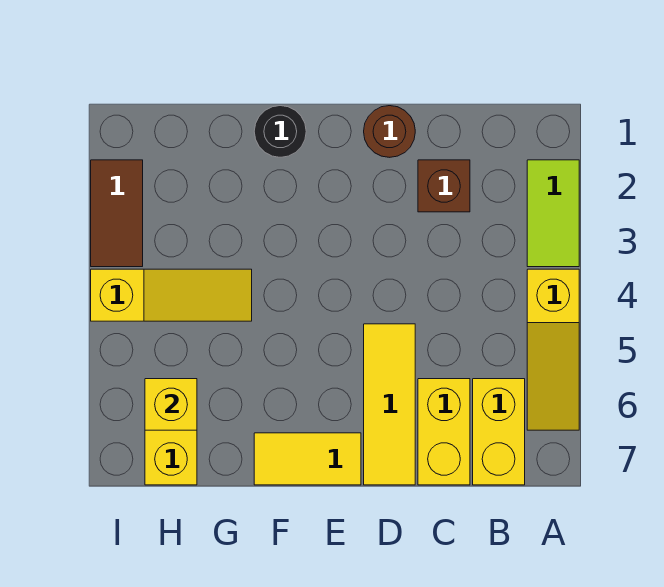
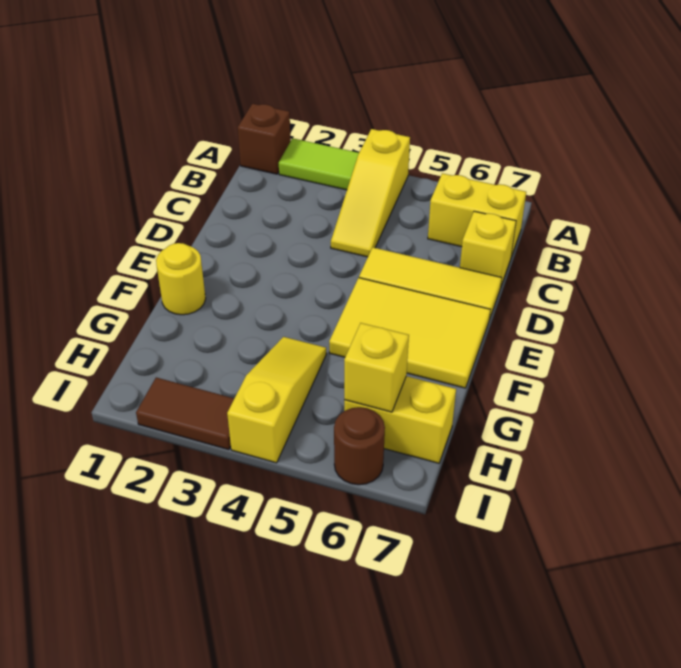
yellow slope A4:A6 level 1 top 4 -> yellow slope A4:C4 level 1 top A
brown brick C2 level 1 -> brown brick A1 level 1
yellow brick C6:C7 level 1 -> yellow brick C7 level 1
brown round brick D1 level 1 -> brown round brick I6 level 1
yellow tile E7:F7 level 1 -> yellow tile E5:F7 level 1
black round brick F1 level 1 -> yellow round brick F1 level 1

